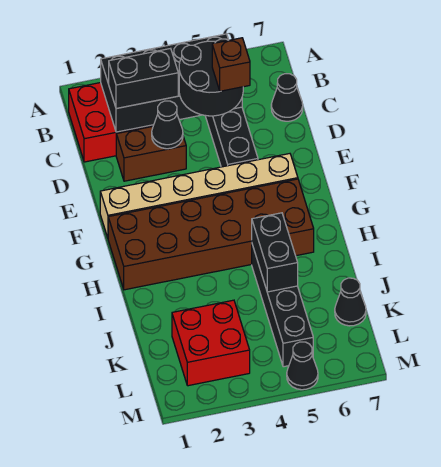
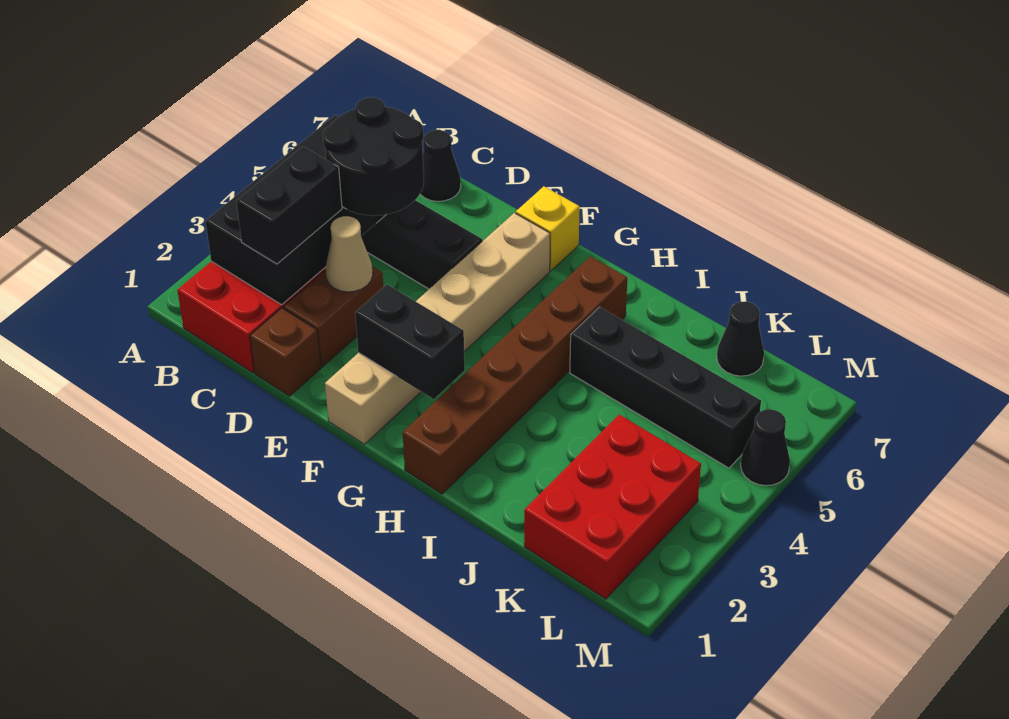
black cone D3 level 2 -> tan cone D3 level 2
brown brick D5 level 4 -> brown brick D1 level 1
none -> yellow brick F7 level 1
brown brick G1:H6 level 1 -> brown brick H1:H6 level 1
black brick I5:J5 level 2 -> black brick F2:G2 level 2
red brick K2:L3 level 1 -> red brick K1:L3 level 1

